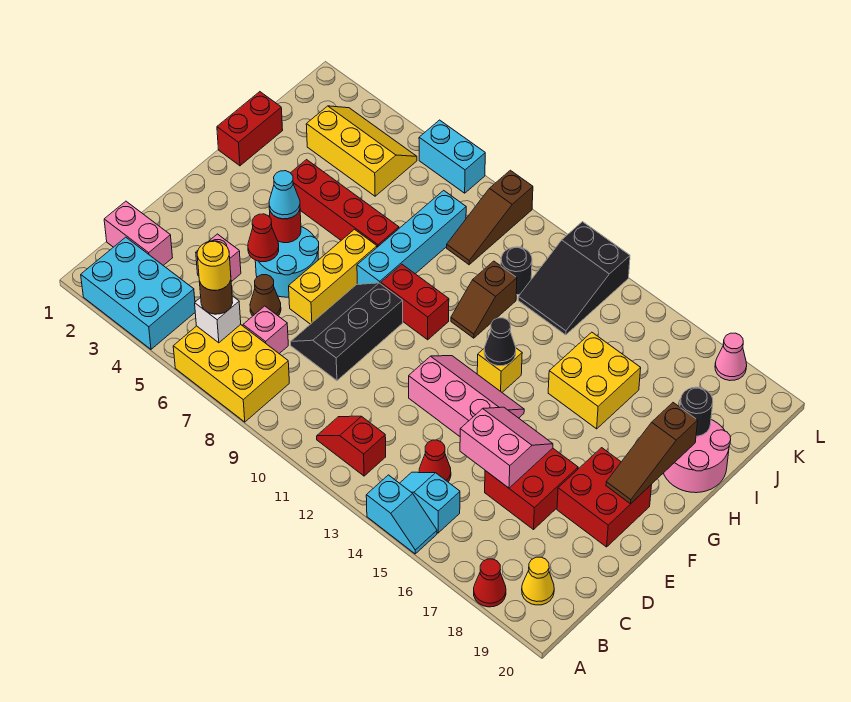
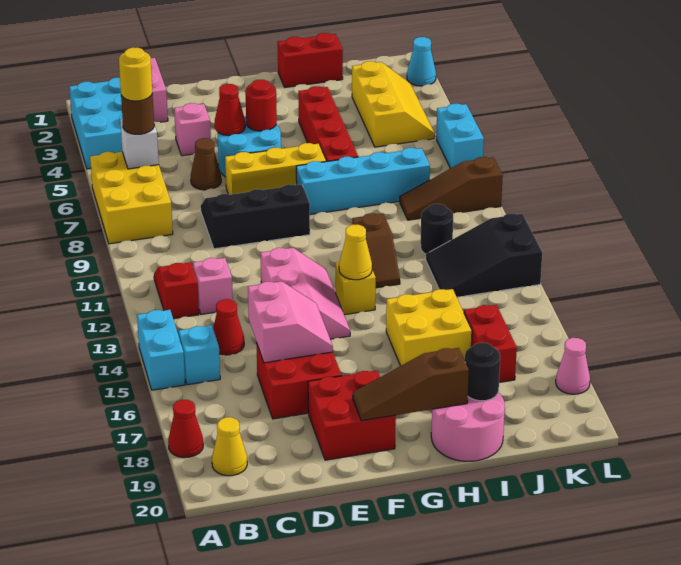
cyan slope A14:A15 level 1 top 14 -> cyan brick A14:A15 level 1
pink brick C7 level 1 -> pink brick C12 level 1
cyan cone F5 level 3 -> cyan cone L2 level 1
red brick G9:G10 level 1 -> red brick J16:J17 level 1
black cone G13 level 2 -> yellow cone G13 level 2
brown slope H11:I11 level 1 top I -> brown slope H11:H12 level 1 top 11

